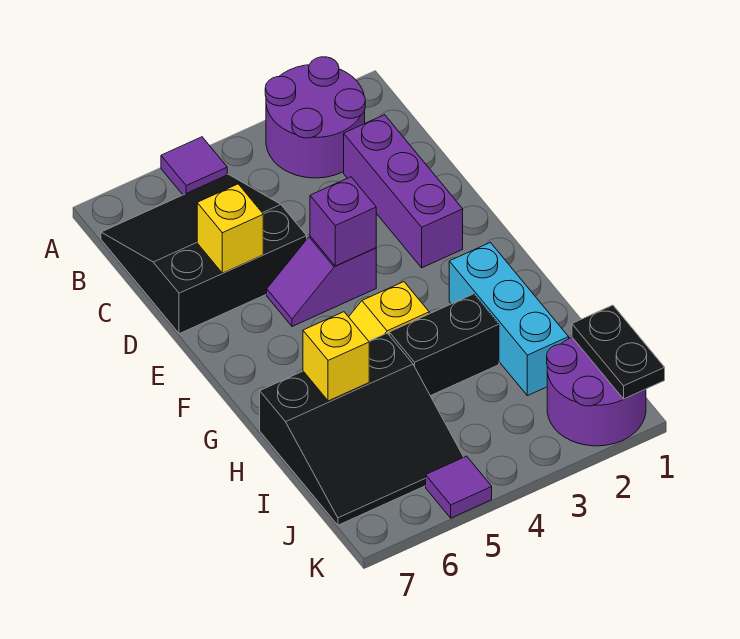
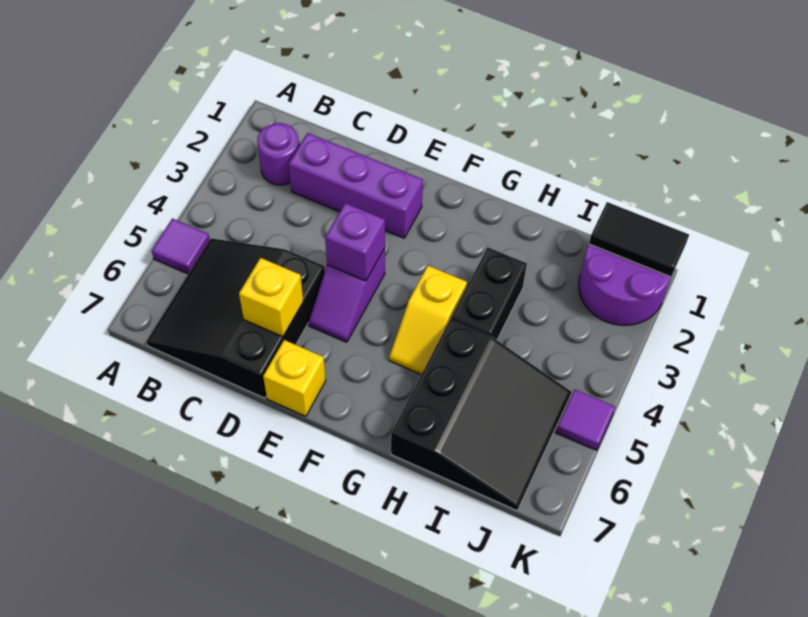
purple round brick A2:B3 level 1 -> purple round brick B2 level 1
cyan brick G2:I2 level 1 -> none
yellow brick H6 level 2 -> yellow brick E7 level 1
black plate J1:K1 level 2 -> black tile J1:K1 level 2

